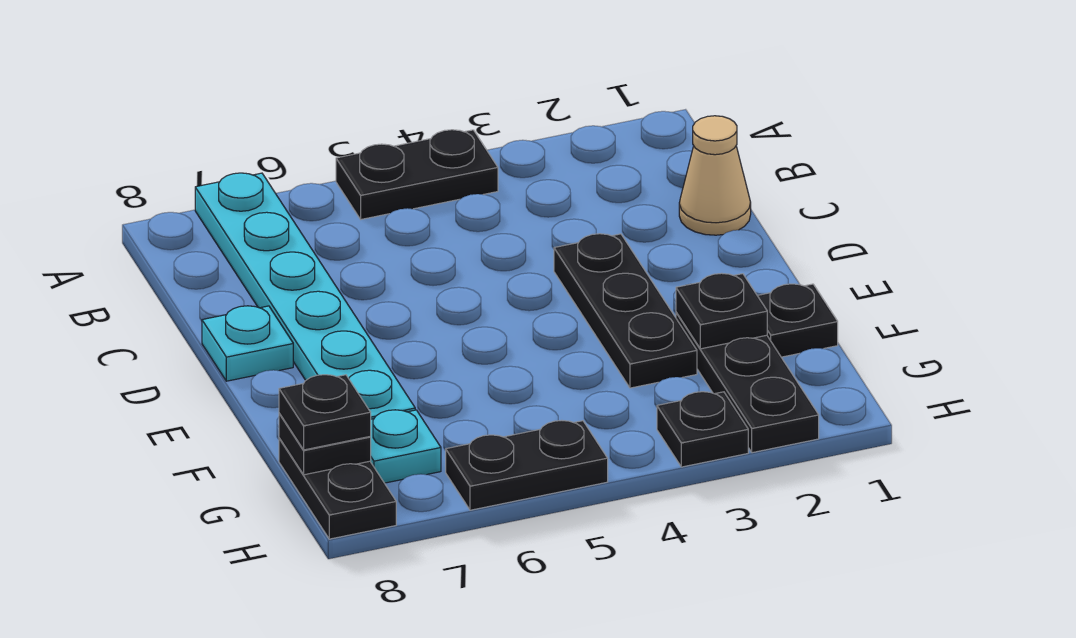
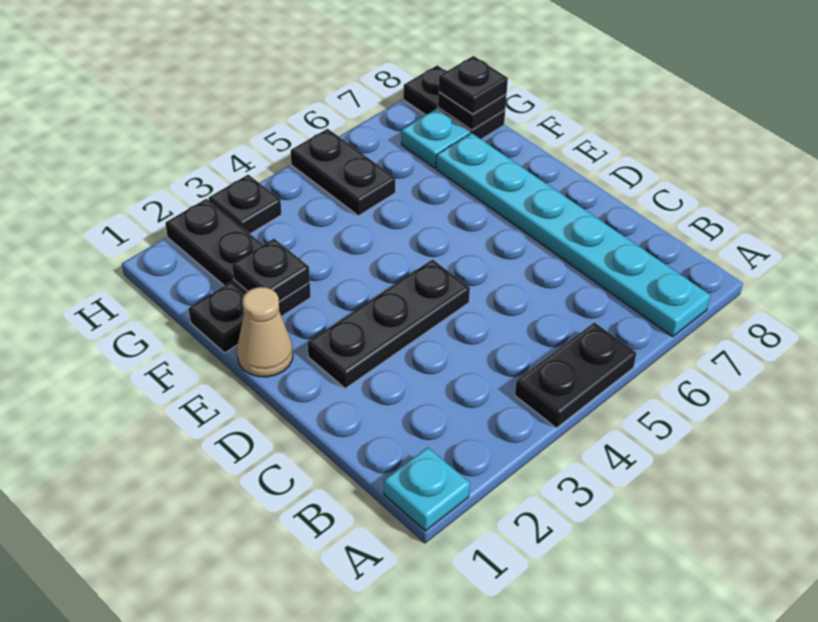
tan cone C1 level 1 -> tan cone E1 level 1
black plate D3:F3 level 1 -> black plate D2:D4 level 1
cyan plate D8 level 1 -> cyan plate A1 level 1
black plate H5:H6 level 1 -> black plate G5:H5 level 1

